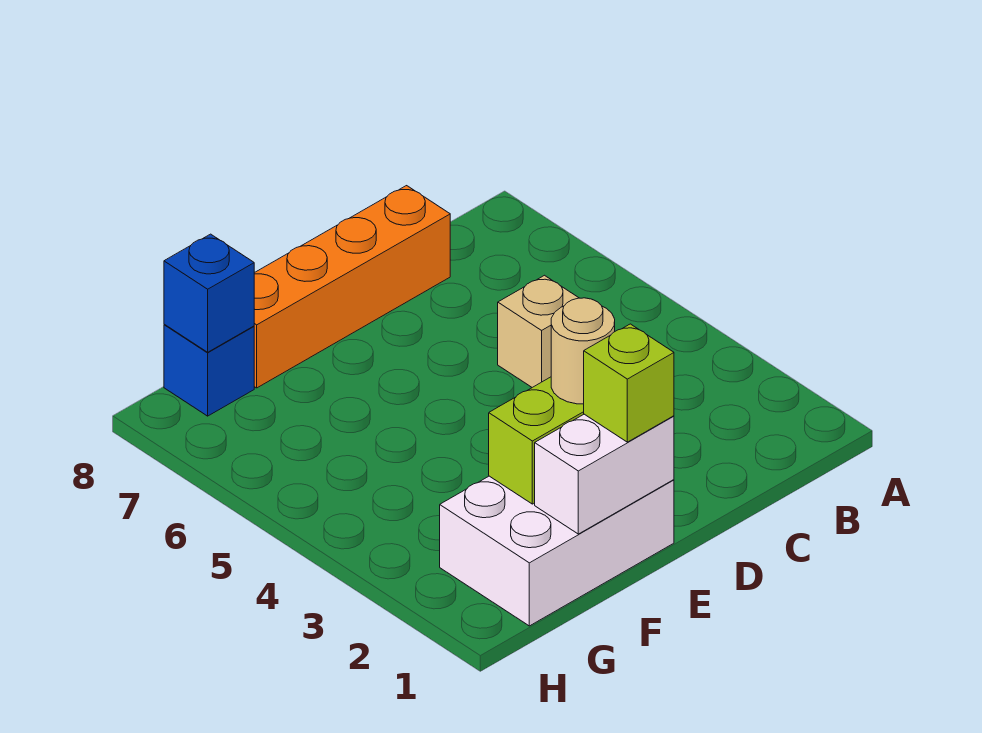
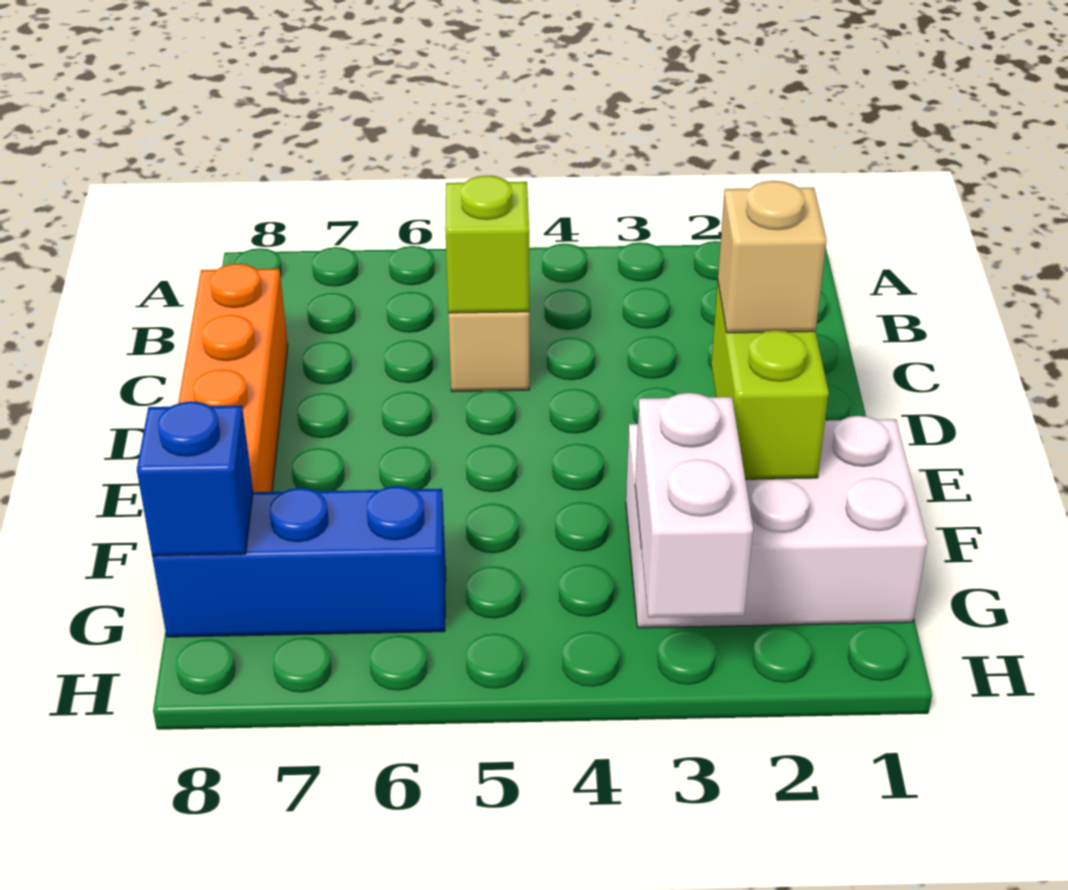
white brick E1:G2 level 1 -> white brick F1:G3 level 1
white brick E1:F1 level 2 -> white brick G3:H3 level 2
lime brick E1 level 3 -> lime brick C5 level 2
tan round brick E2 level 3 -> tan brick E2 level 3
blue brick G8 level 1 -> blue brick G6:G8 level 1

